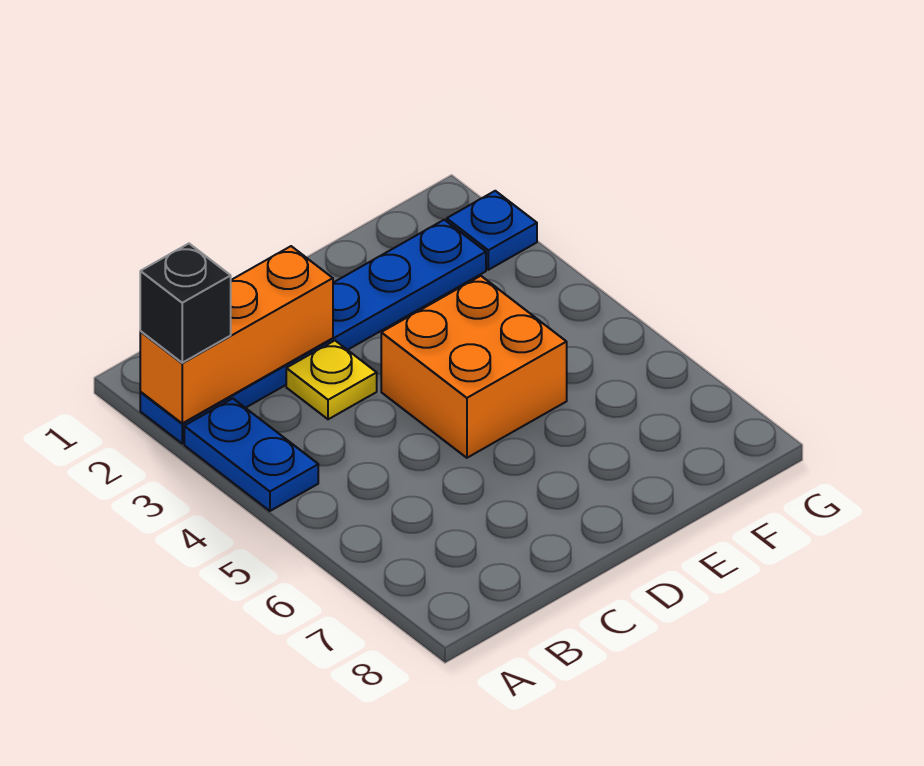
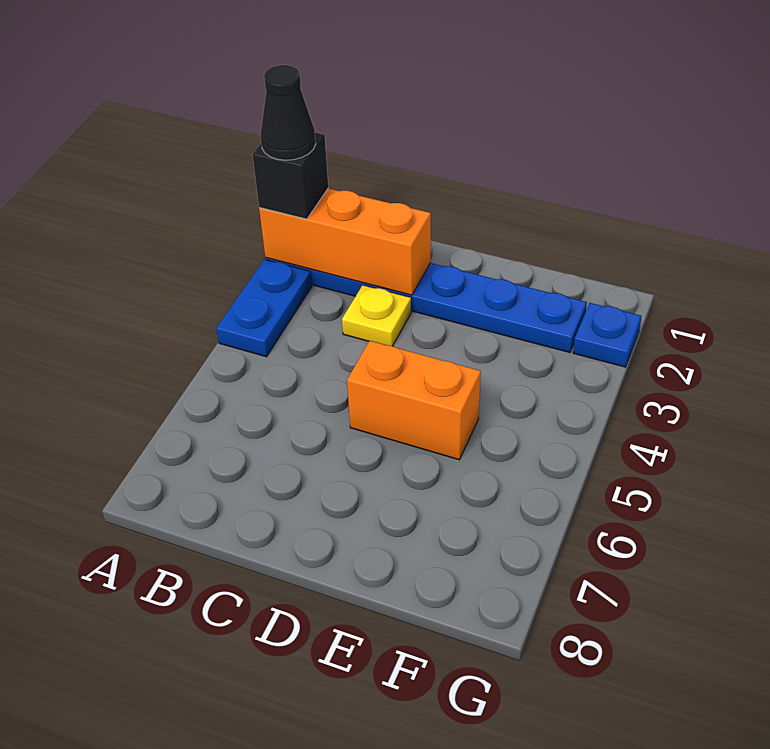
none -> black cone A2 level 4
orange brick D4:E5 level 1 -> orange brick D5:E5 level 1

